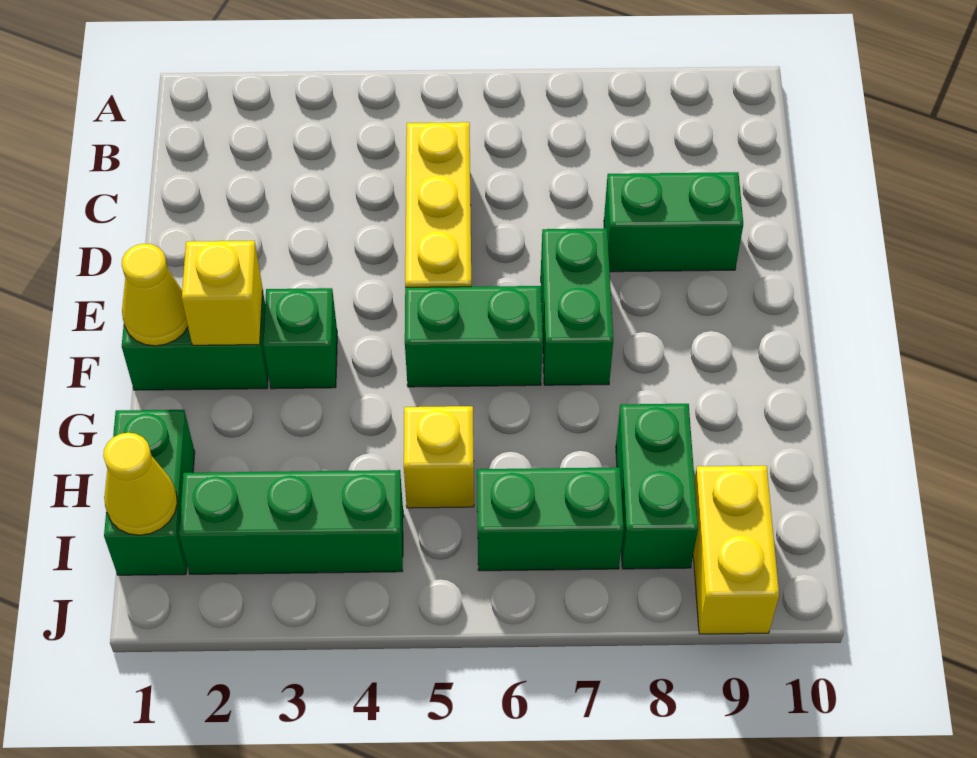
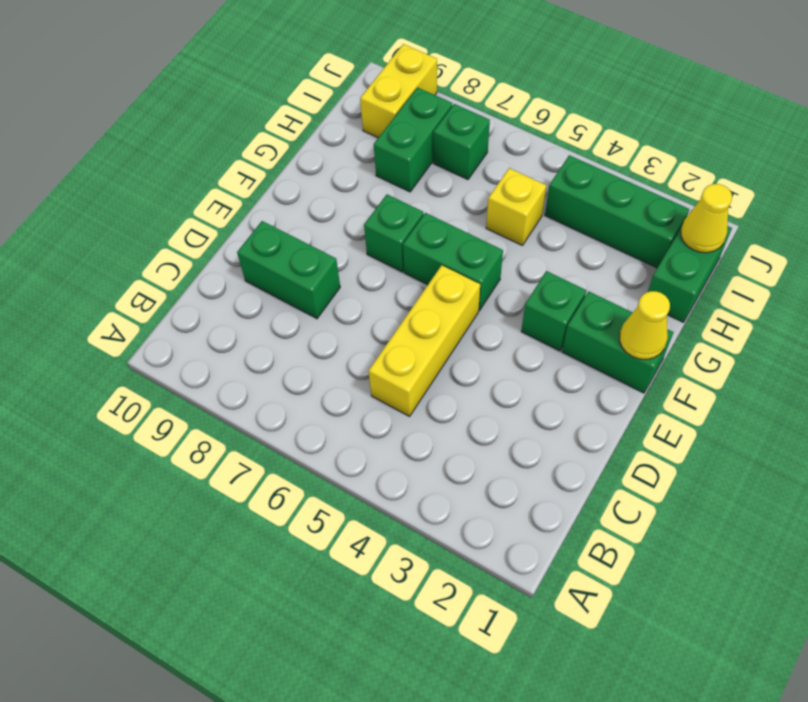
green brick E7:F7 level 1 -> green brick F7 level 1
yellow brick F2 level 2 -> none
green brick I6:I7 level 1 -> green brick I7 level 1

